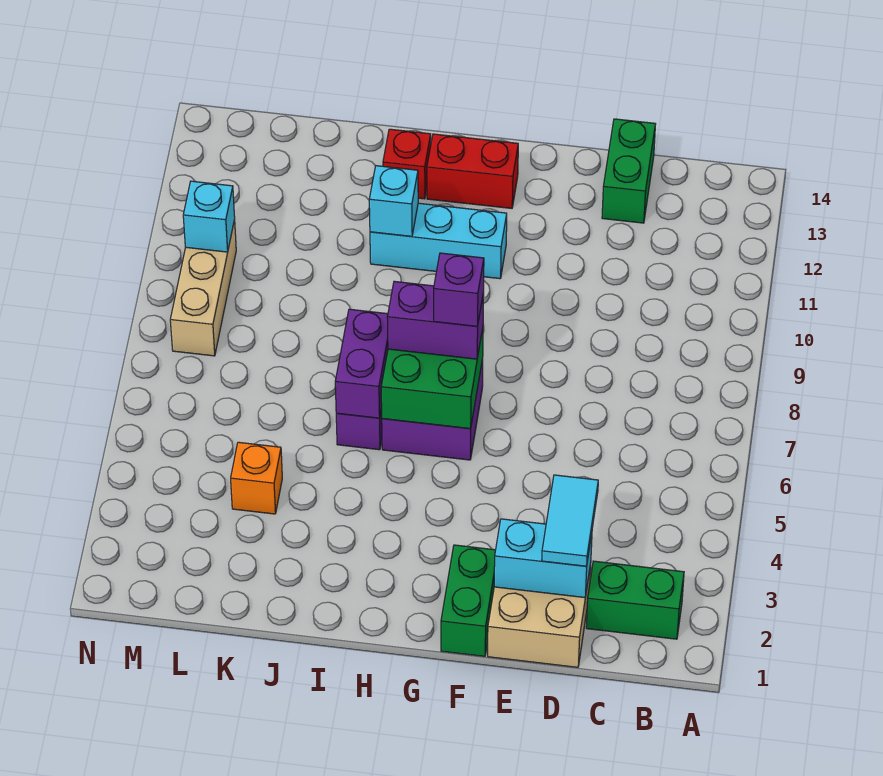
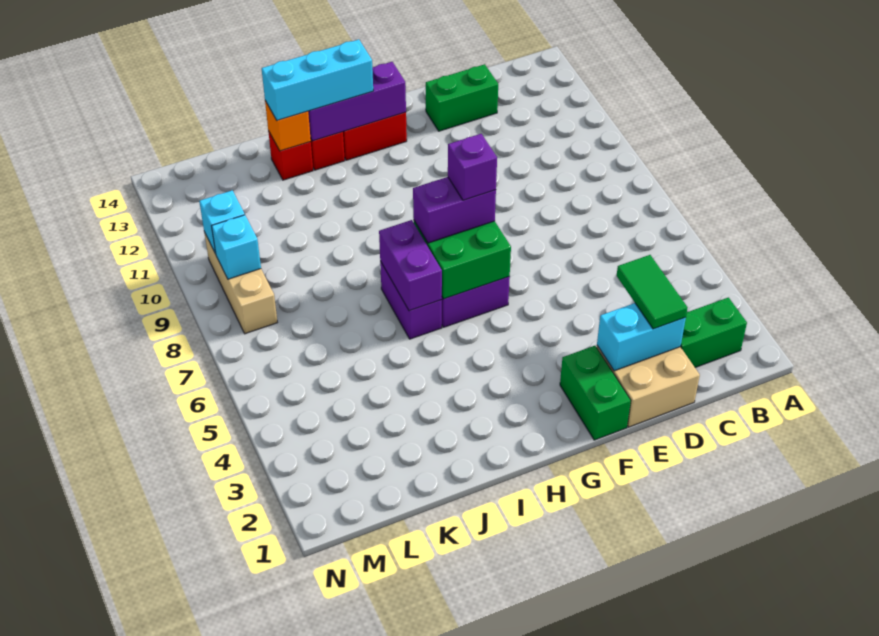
cyan tile D2:D3 level 3 -> green tile D2:D3 level 3
green brick D13:D14 level 1 -> green brick D13:E13 level 1
cyan brick G11:I11 level 1 -> cyan brick H13:J13 level 3
none -> purple brick G13:I13 level 2
cyan brick I11 level 2 -> cyan brick M9 level 2
none -> red brick J13 level 1
orange brick K4 level 1 -> orange brick J13 level 2

